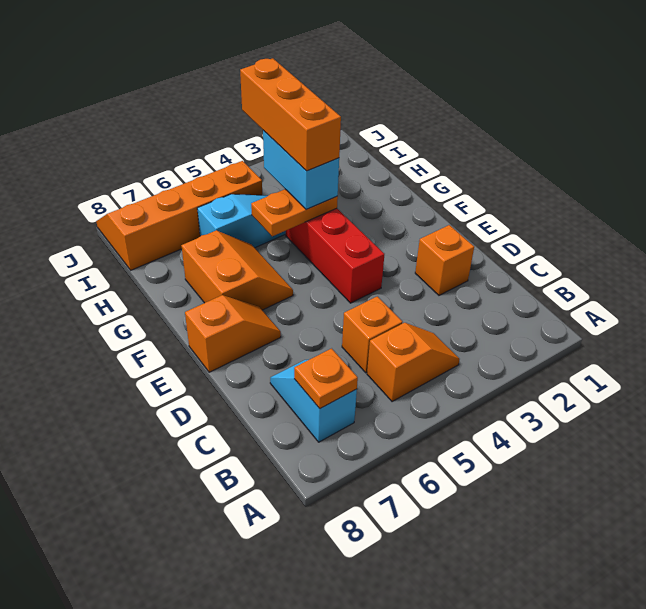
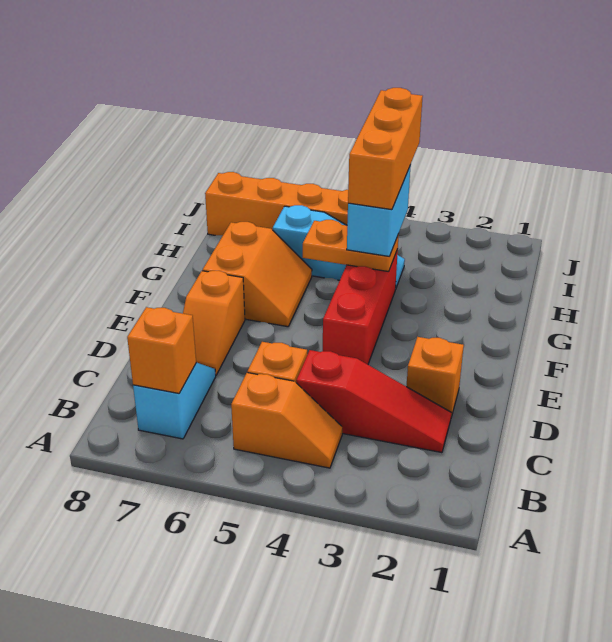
orange plate B7 level 2 -> orange brick B7 level 2
none -> red slope C2:C4 level 1 top 4
orange slope E7:E8 level 1 top 8 -> orange slope D7:E7 level 1 top E

